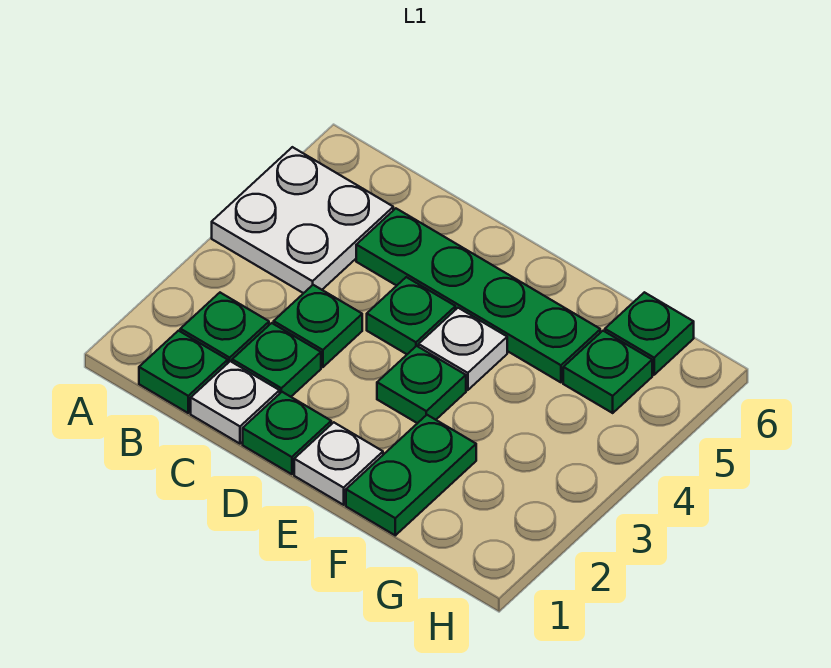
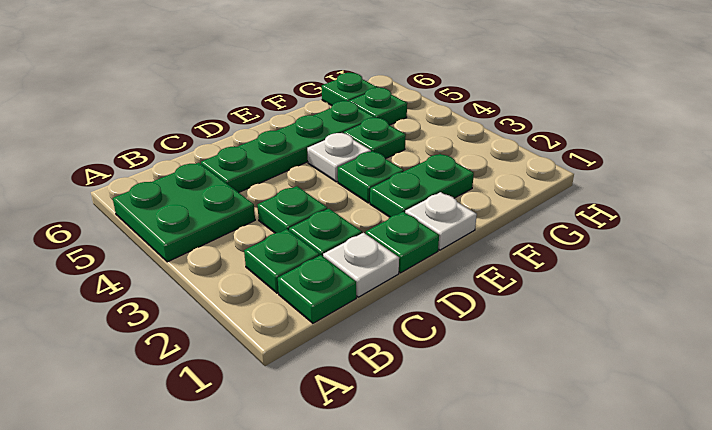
white plate A4:B5 level 1 -> green plate A4:B5 level 1
green plate D4 level 1 -> green plate F4 level 1
green plate F1:F2 level 1 -> green plate E2:F2 level 1

